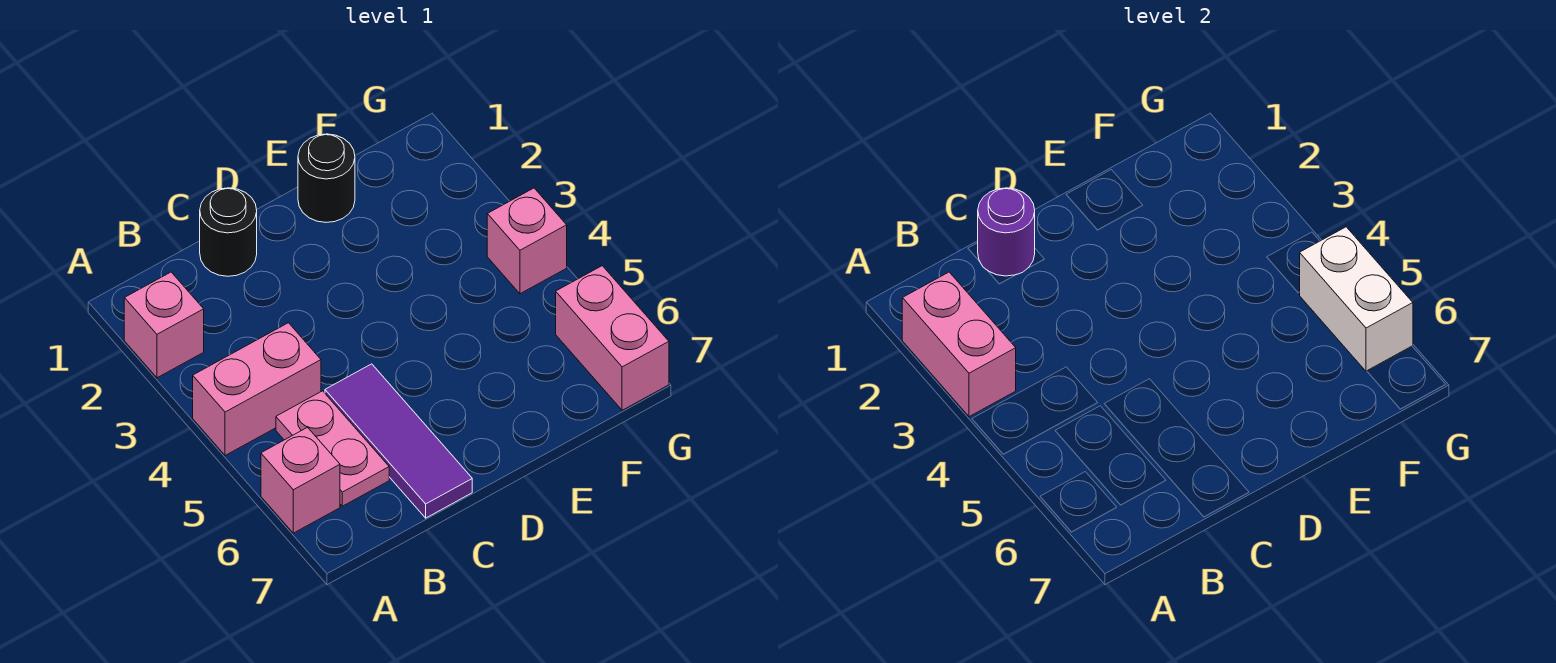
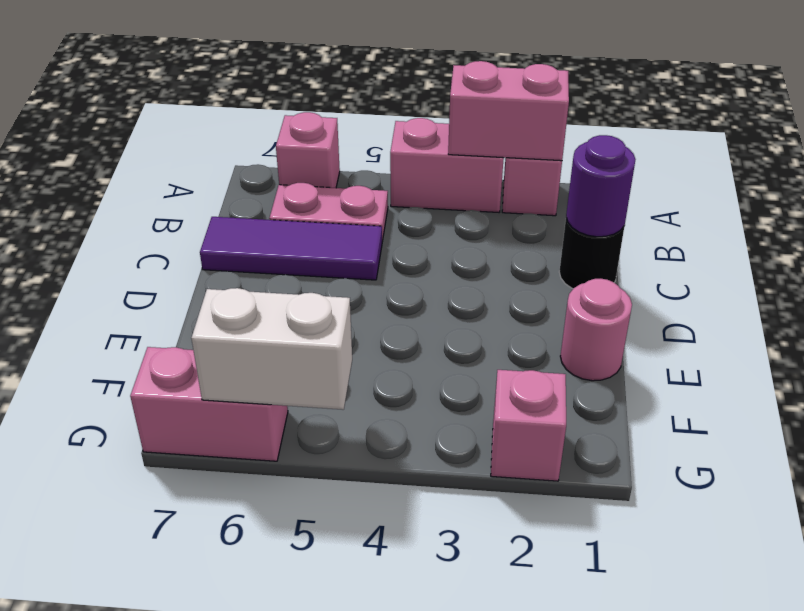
pink brick A4:B4 level 1 -> pink brick A3:A4 level 1
black round brick E1 level 1 -> pink round brick E1 level 1
pink brick G4 level 1 -> pink brick G2 level 1

